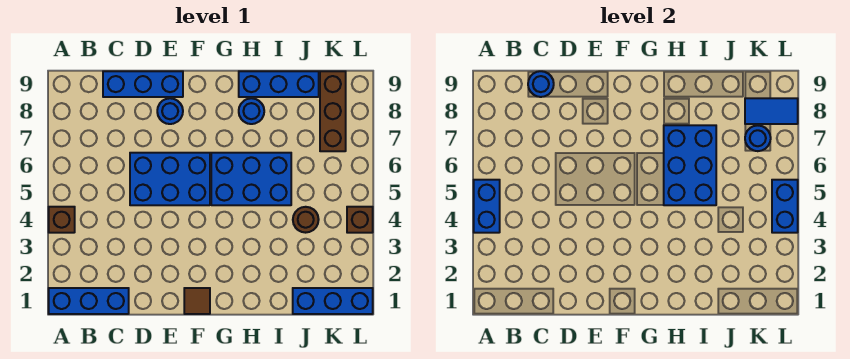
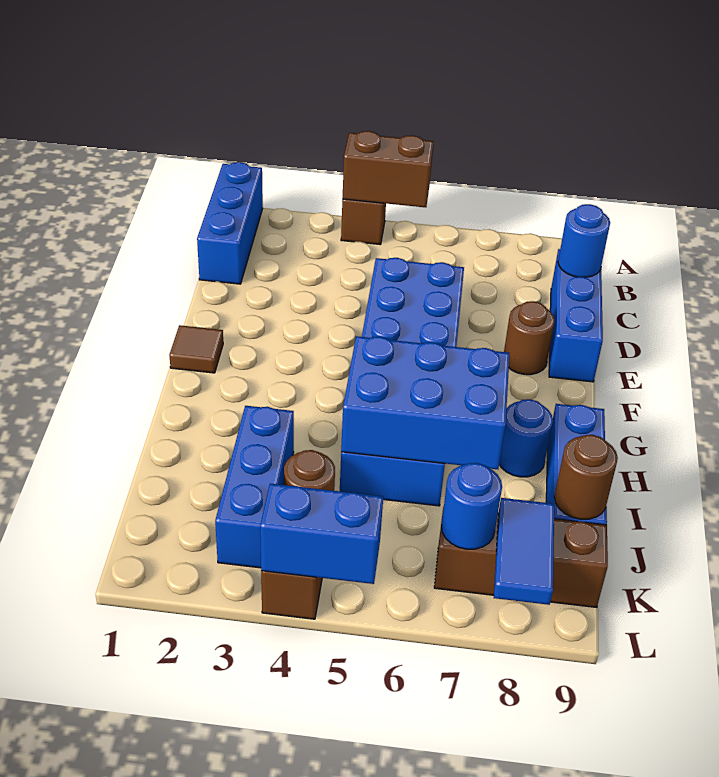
blue brick A4:A5 level 2 -> brown brick A4:A5 level 2
blue round brick E8 level 1 -> brown round brick E8 level 1
blue brick J1:L1 level 1 -> blue brick I3:K3 level 1
none -> brown round brick J9 level 2

